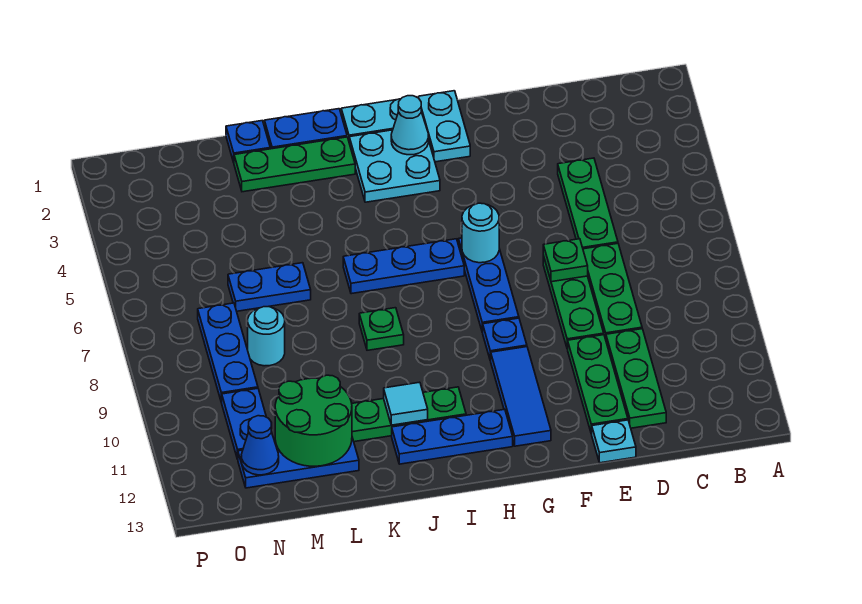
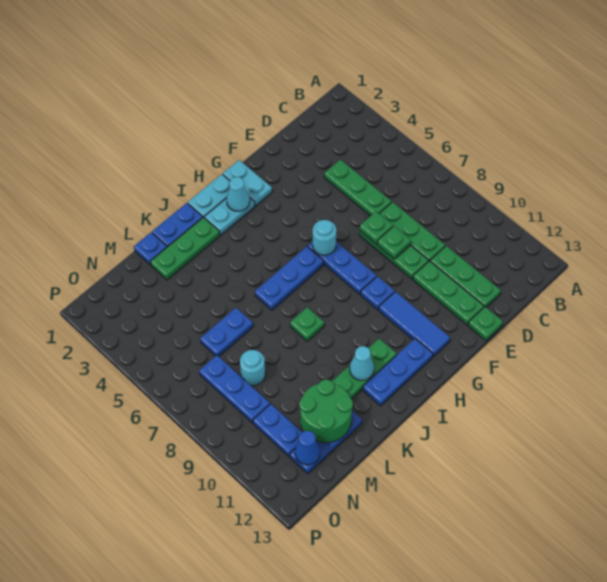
none -> green plate E8 level 2
cyan plate E13 level 1 -> green plate E13 level 1
cyan plate H2:I3 level 1 -> cyan plate H2:I2 level 1
cyan tile J11 level 2 -> cyan cone J11 level 2

